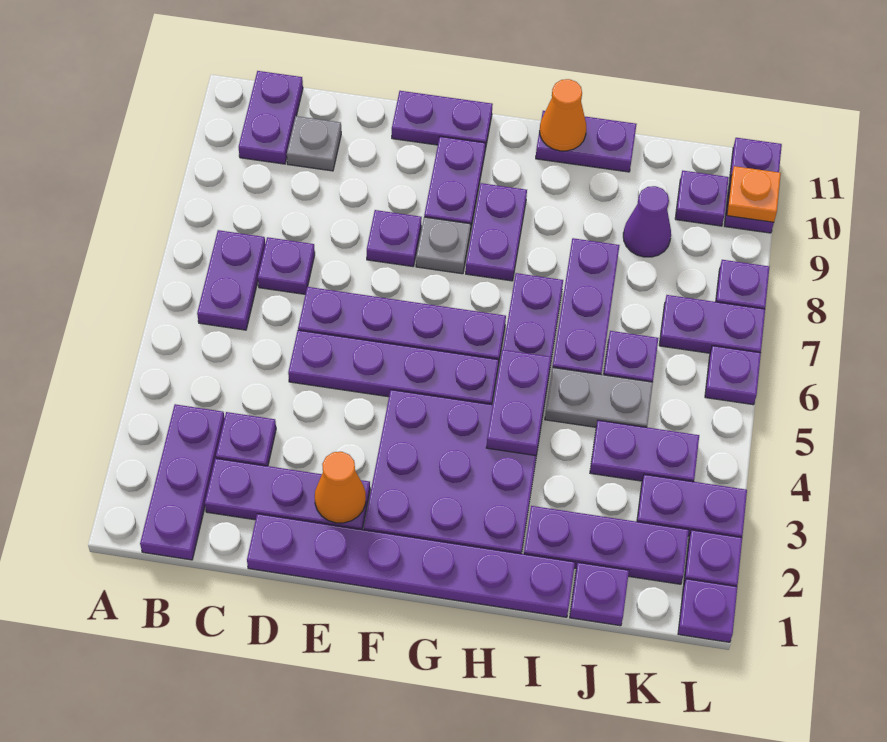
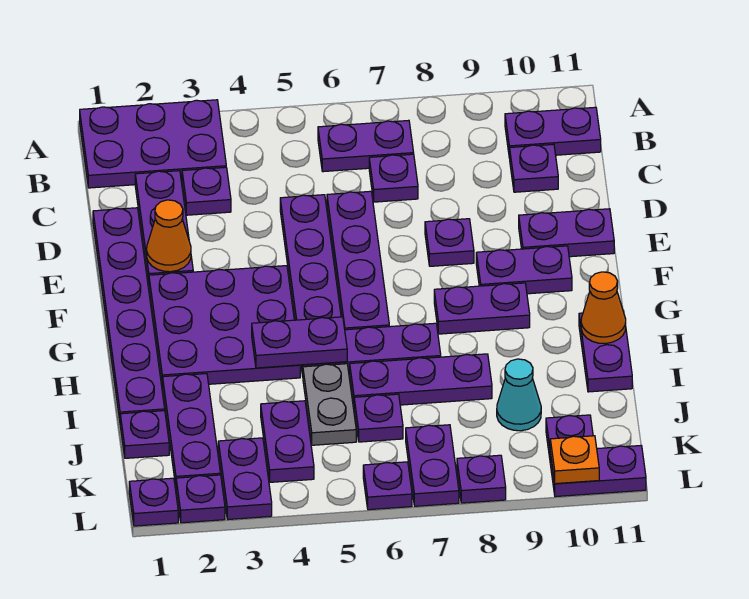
purple plate B1:B3 level 1 -> purple plate A1:B3 level 1
grey plate C10 level 1 -> purple plate C10 level 1
purple plate E11:F11 level 1 -> purple plate E10:E11 level 1
grey plate F8 level 1 -> none
purple cone J9 level 1 -> cyan cone J9 level 1

